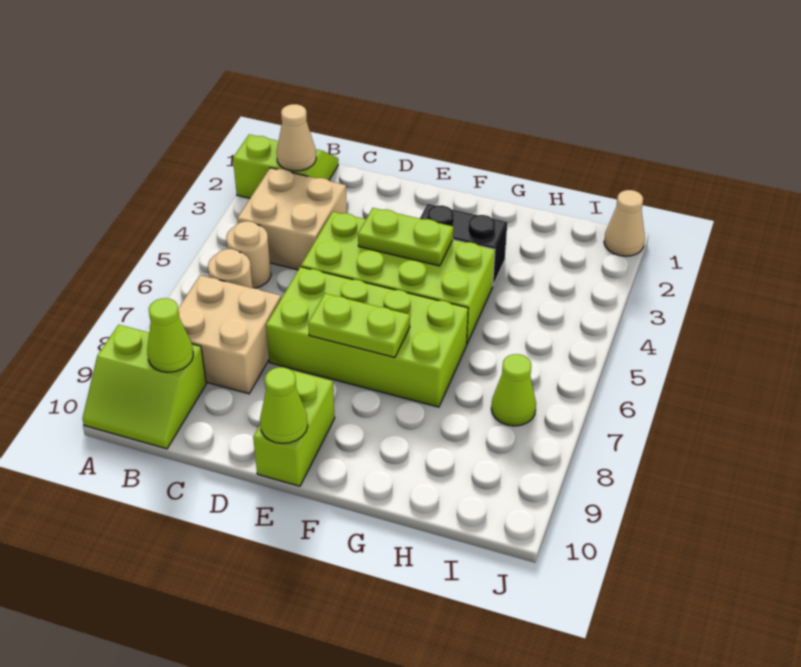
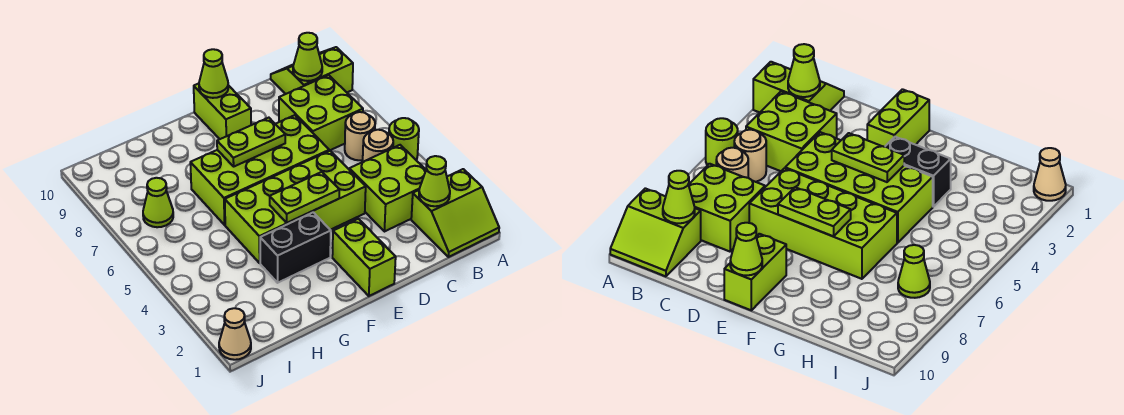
none -> lime round brick A5 level 1
tan cone B2 level 2 -> lime cone B2 level 2
tan brick B3:C4 level 1 -> lime brick B3:C4 level 1
tan brick B7:C8 level 1 -> lime brick B7:C8 level 1
none -> lime brick E1:E2 level 1

